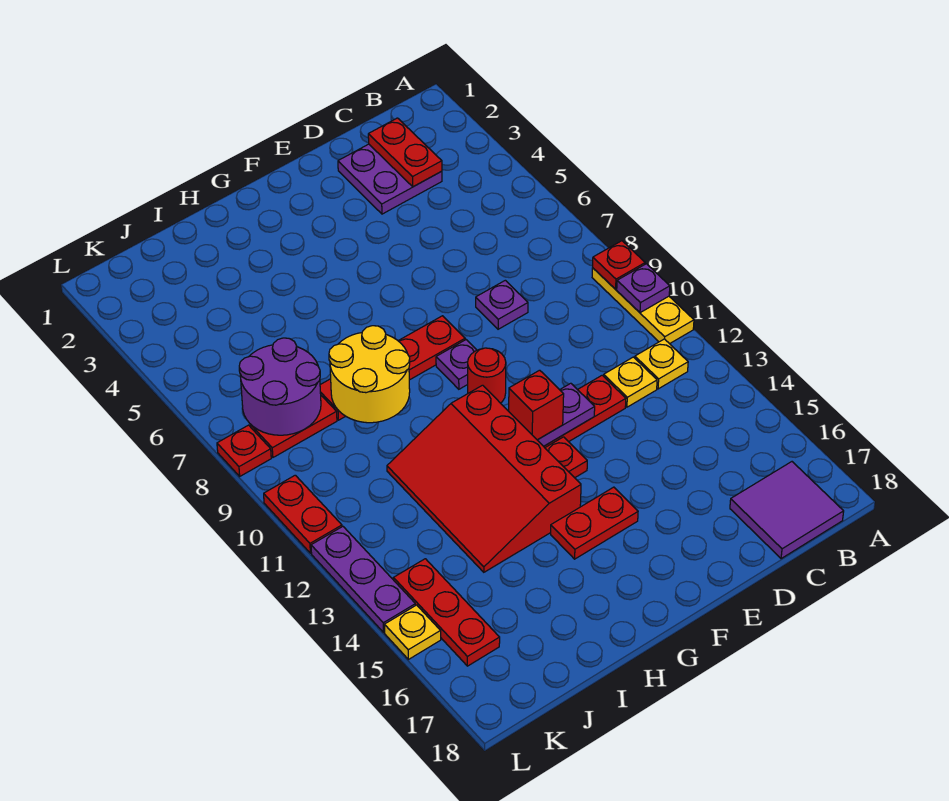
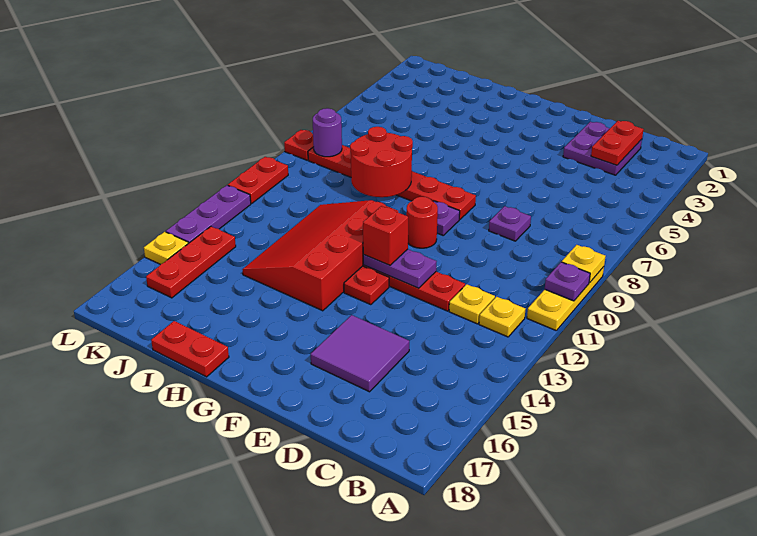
red plate A9 level 2 -> yellow plate A9 level 2
purple tile B17:C18 level 1 -> purple tile D15:E16 level 1
red plate F15:G15 level 1 -> red plate H18:I18 level 1
yellow round brick H8:I9 level 2 -> red round brick H8:I9 level 2
purple round brick J7:K8 level 2 -> purple round brick K8 level 2

